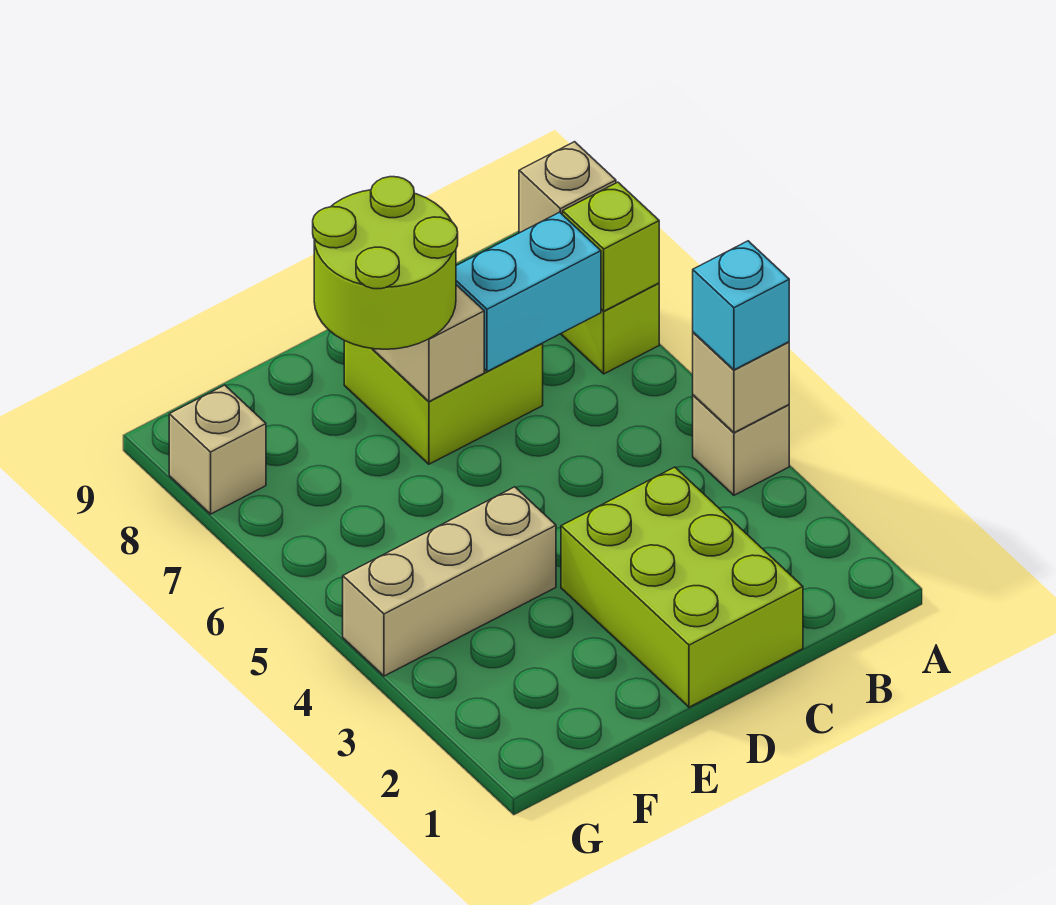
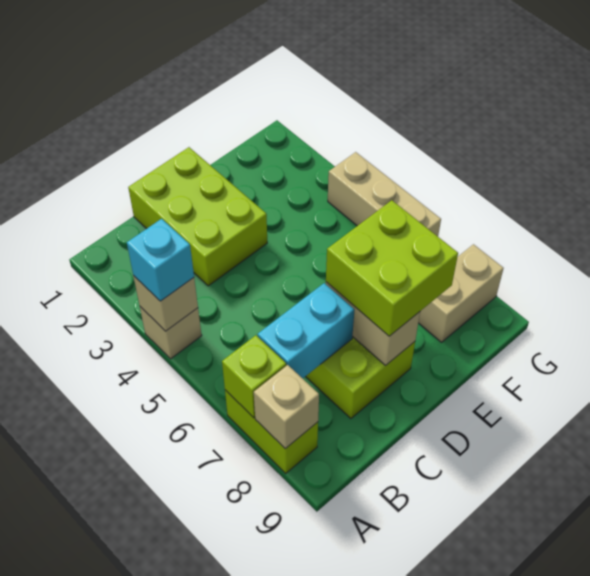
lime round brick D7:E8 level 3 -> lime brick D7:E8 level 3
tan brick E4:G4 level 1 -> tan brick G4:G6 level 1
tan brick G8 level 1 -> tan brick F8:G8 level 1

